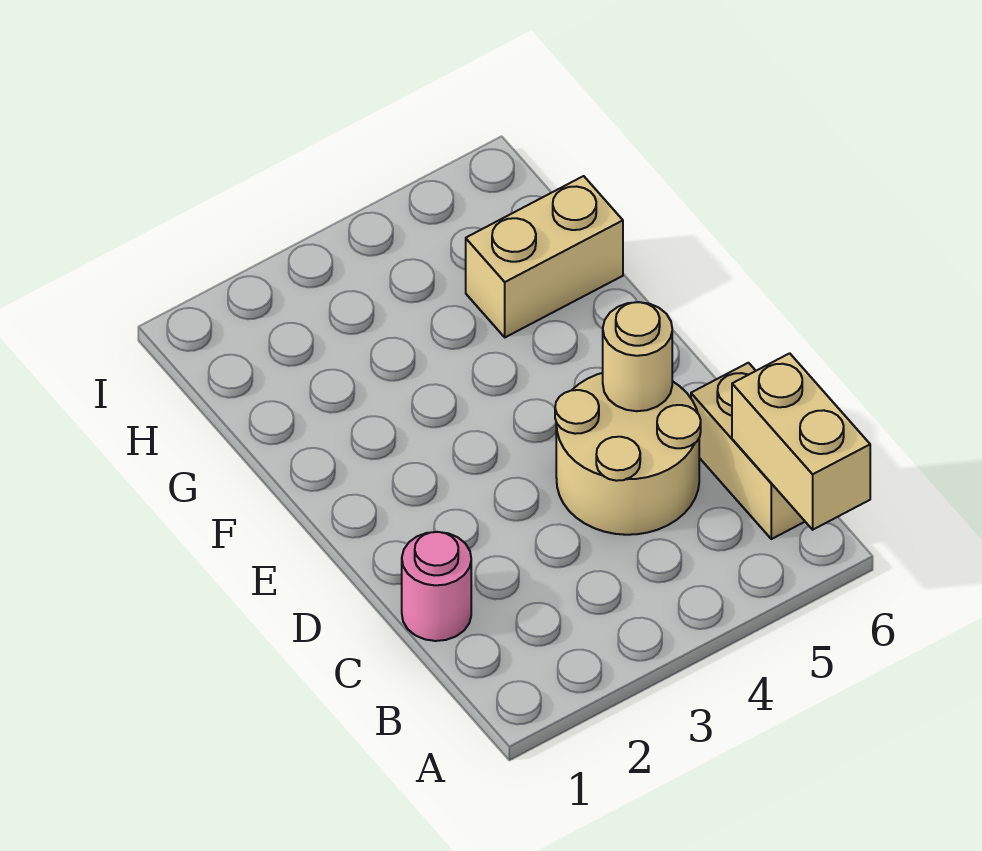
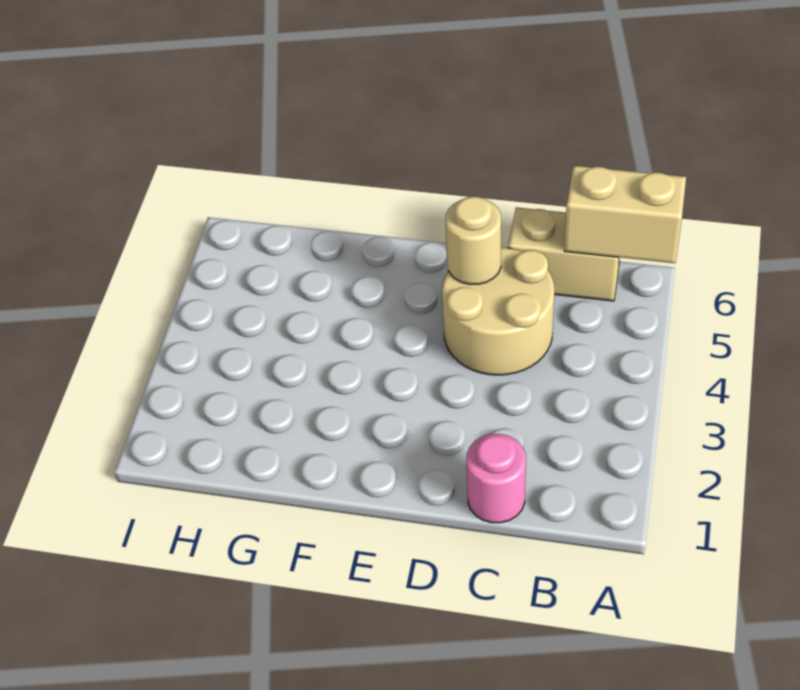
tan brick G5:G6 level 1 -> none

